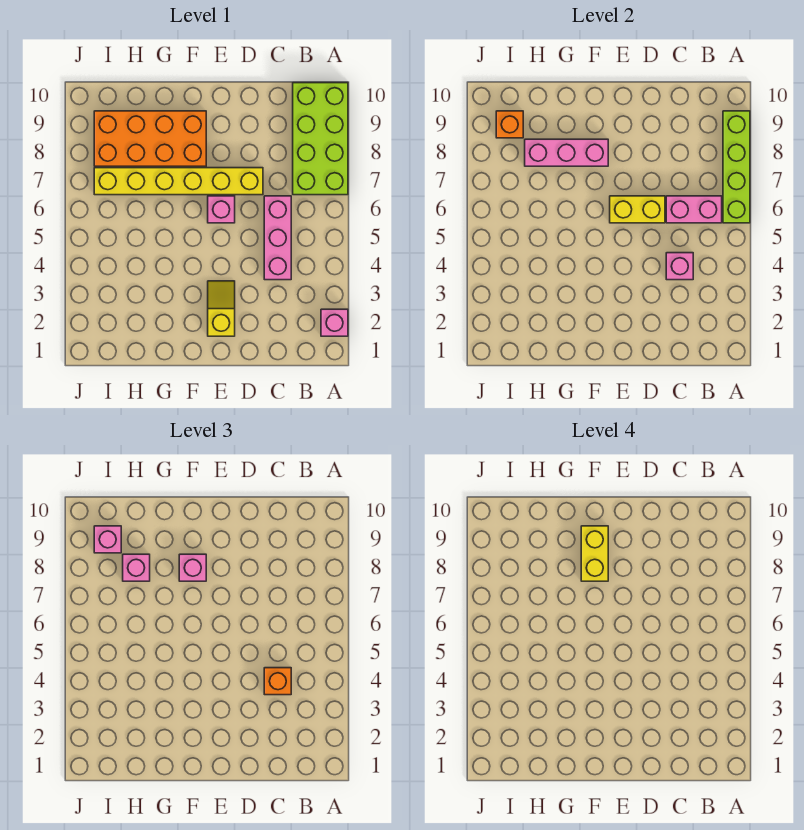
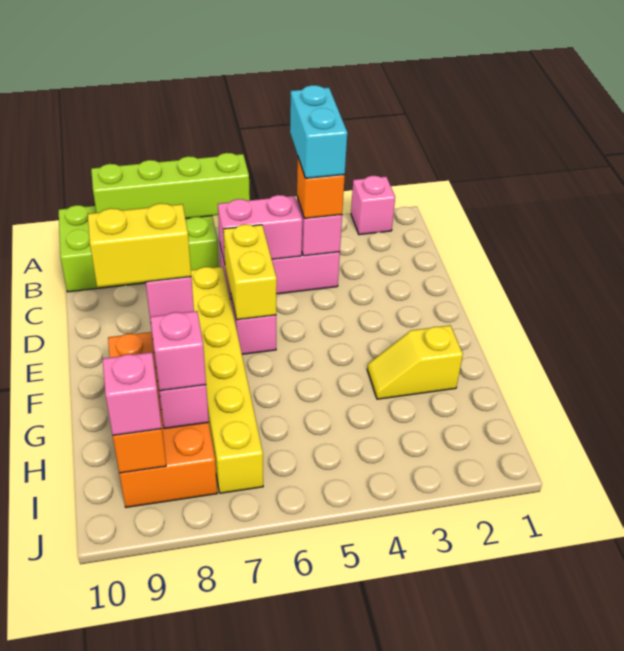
none -> cyan brick B4:C4 level 4
pink brick B6:C6 level 2 -> pink brick C5:C6 level 2
yellow slope E2:E3 level 1 top 2 -> yellow slope G2:G3 level 1 top 2

